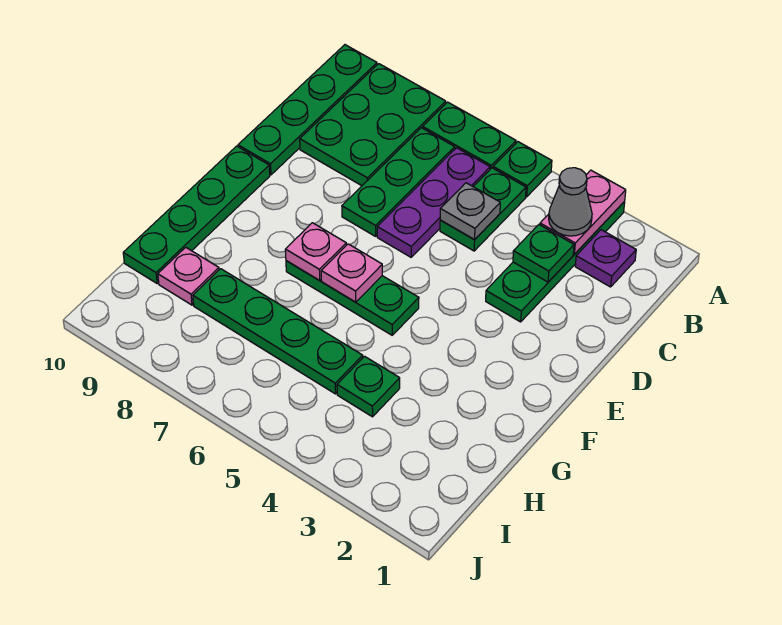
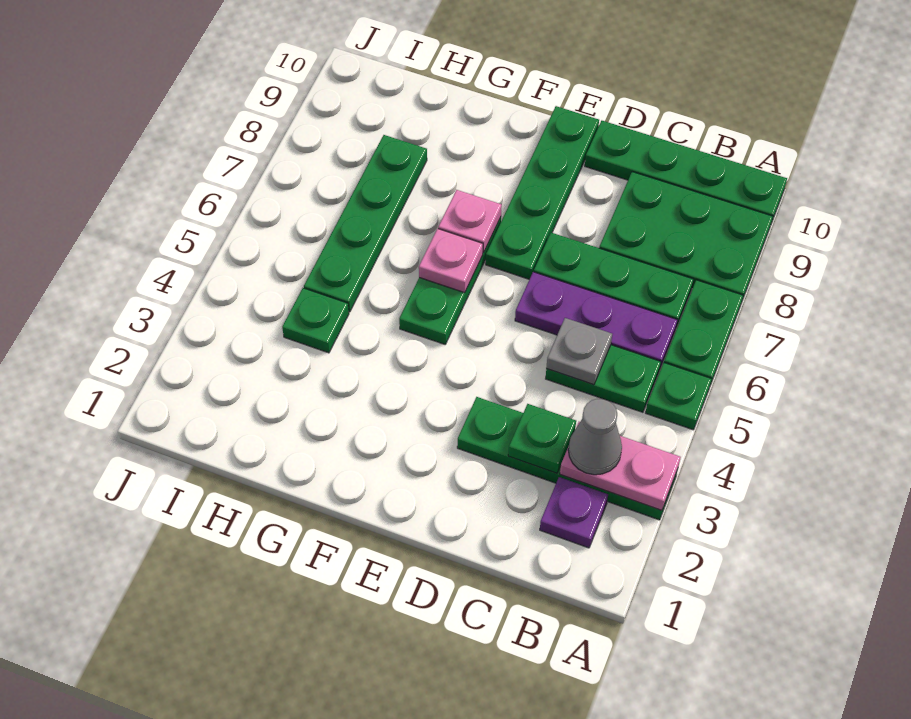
green plate E10:H10 level 1 -> green plate E7:E10 level 1
pink plate H9 level 1 -> none

